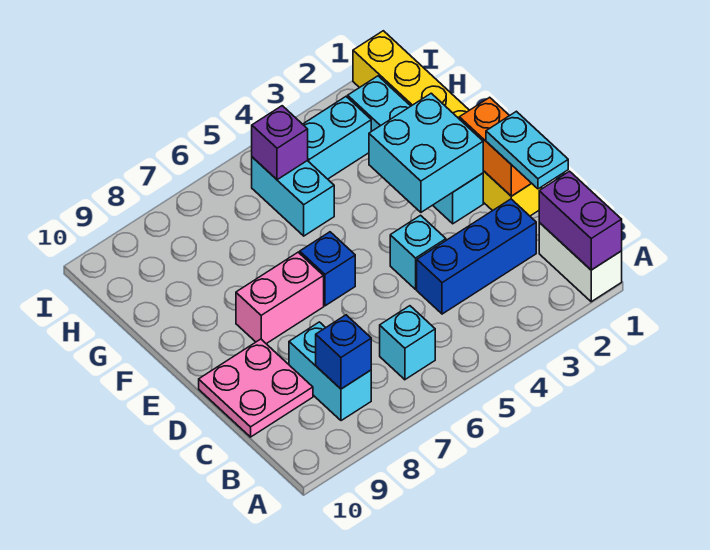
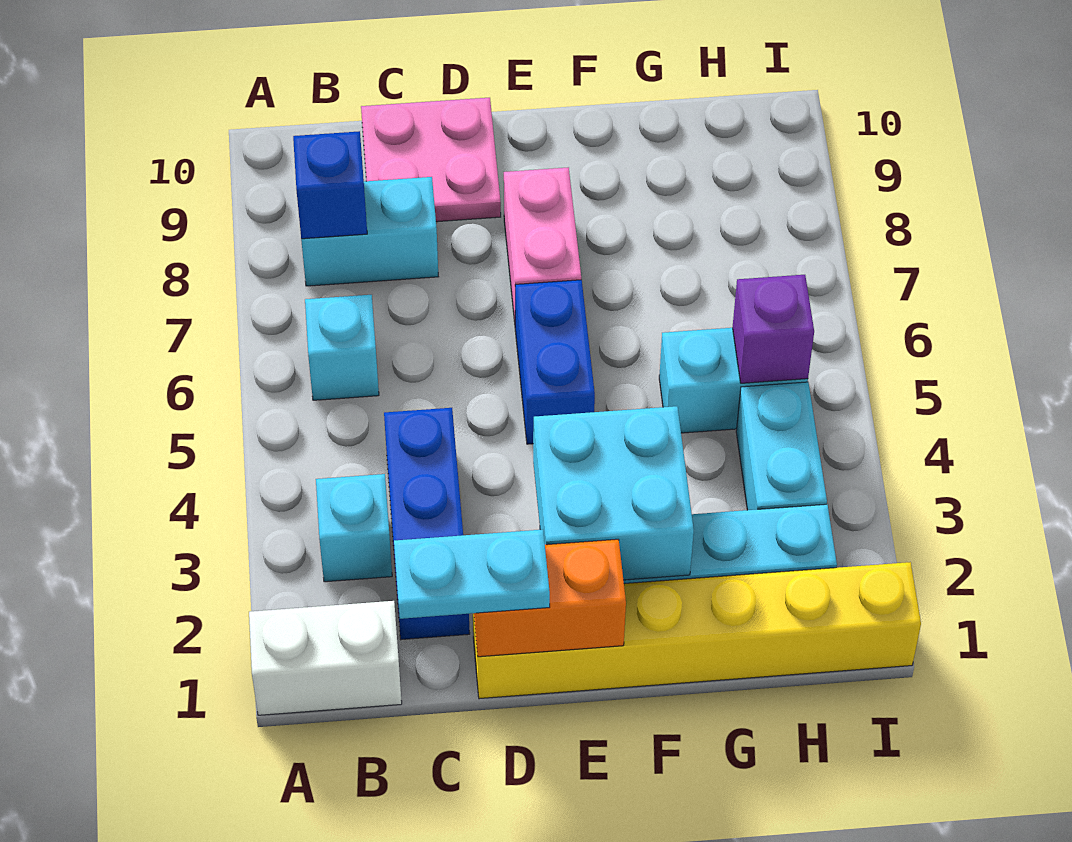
purple brick A1:B1 level 2 -> none
cyan brick D4 level 1 -> cyan brick B3 level 1
blue brick E6 level 1 -> blue brick E5:E6 level 1

